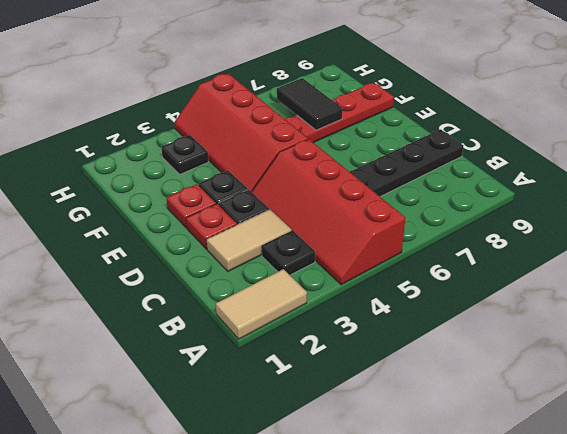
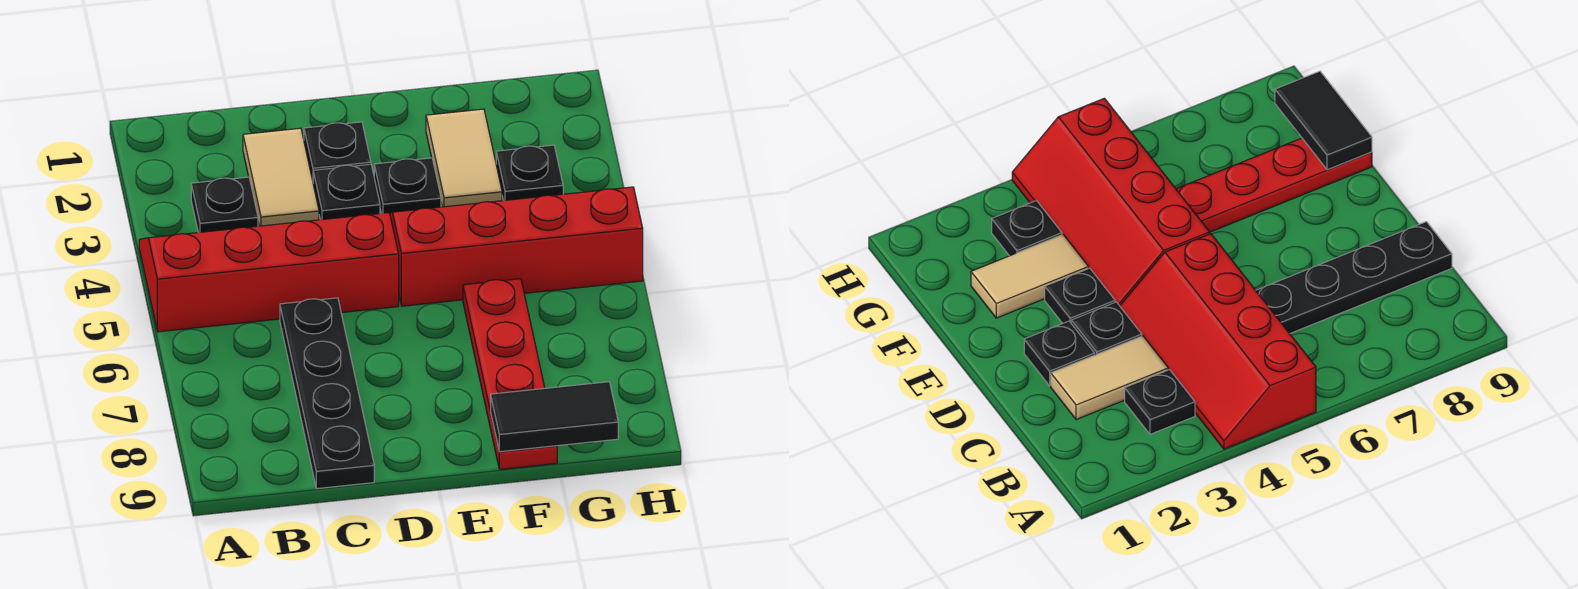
tan tile A1:A2 level 1 -> tan tile F2:F3 level 1
red plate D2 level 1 -> black plate D2 level 1
red plate E2 level 1 -> none
black tile F7:G7 level 2 -> black tile F9:G9 level 2

